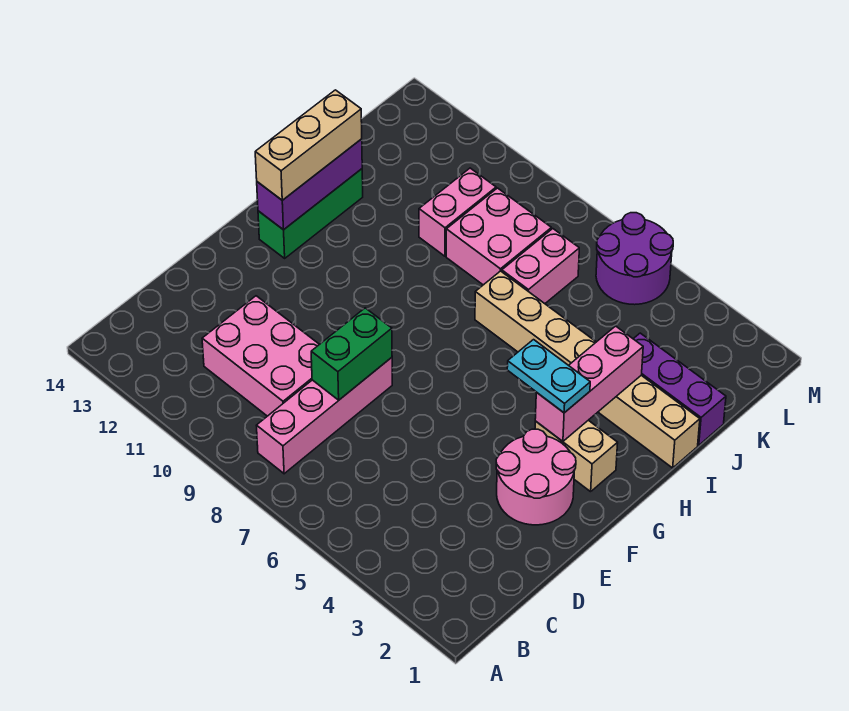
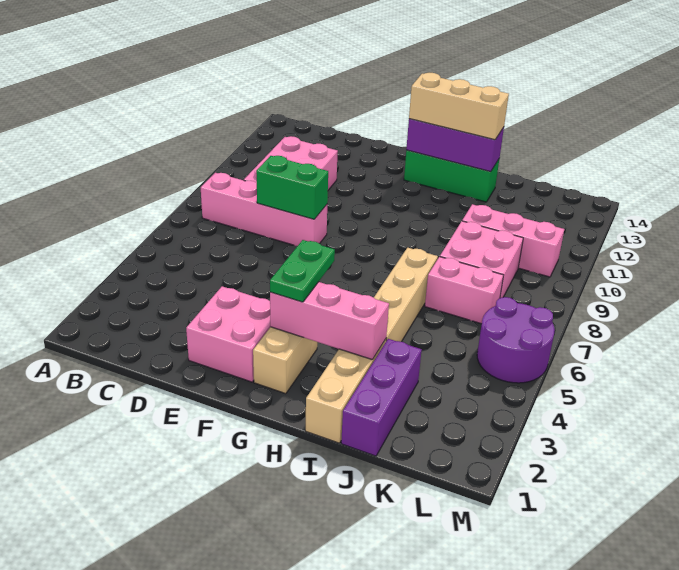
pink round brick E2:F3 level 1 -> pink brick E2:F3 level 1
cyan plate G3:G4 level 3 -> green plate G3:G4 level 3
pink brick J10:K10 level 1 -> pink brick J10:L10 level 1

